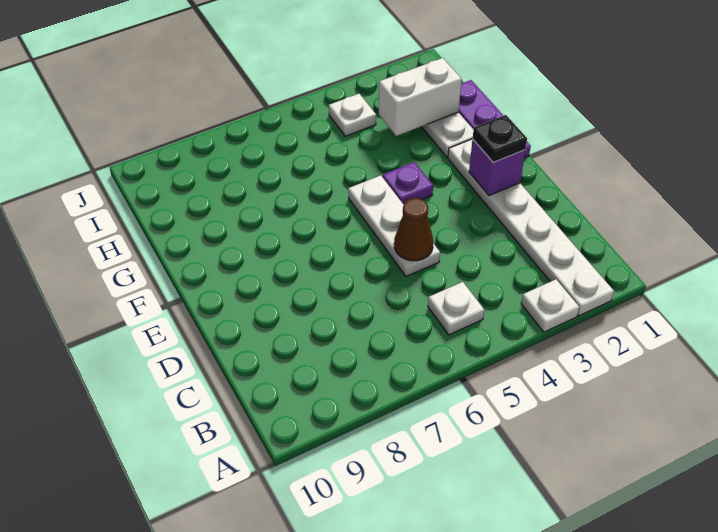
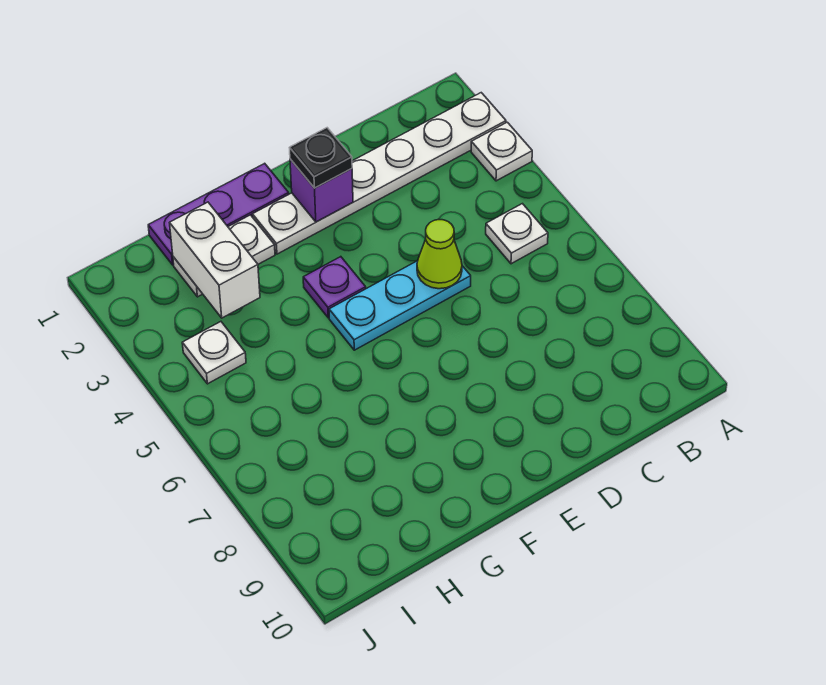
white plate D5:F5 level 1 -> cyan plate D5:F5 level 1
brown cone D5 level 2 -> lime cone D5 level 2

